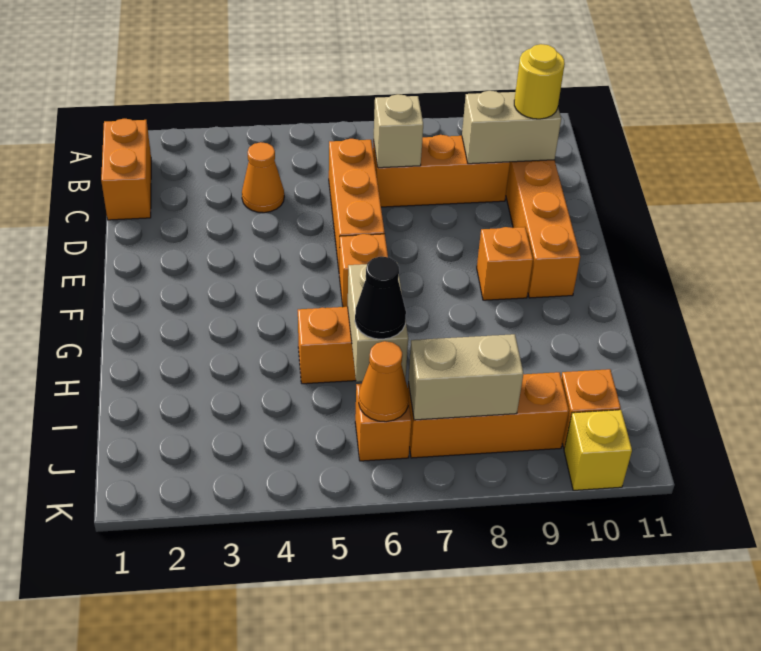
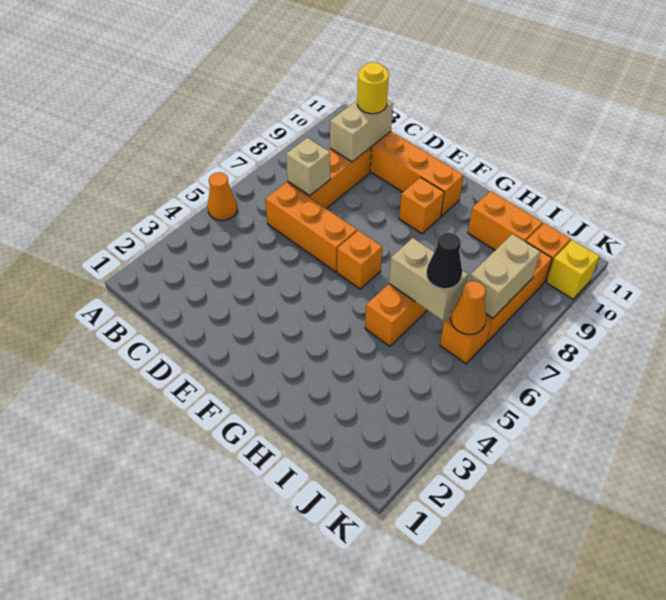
orange brick B1:C1 level 1 -> orange brick H10:I10 level 1
orange cone C4 level 1 -> orange cone A5 level 1

